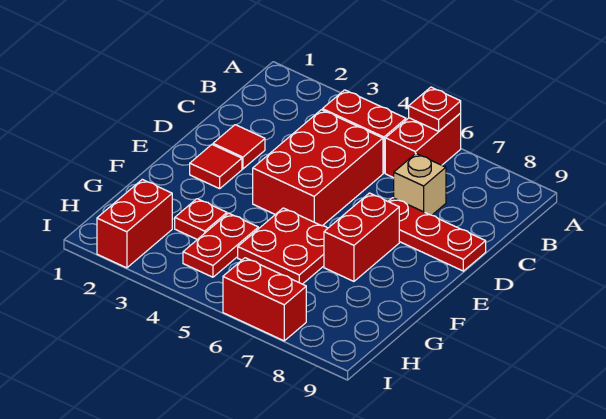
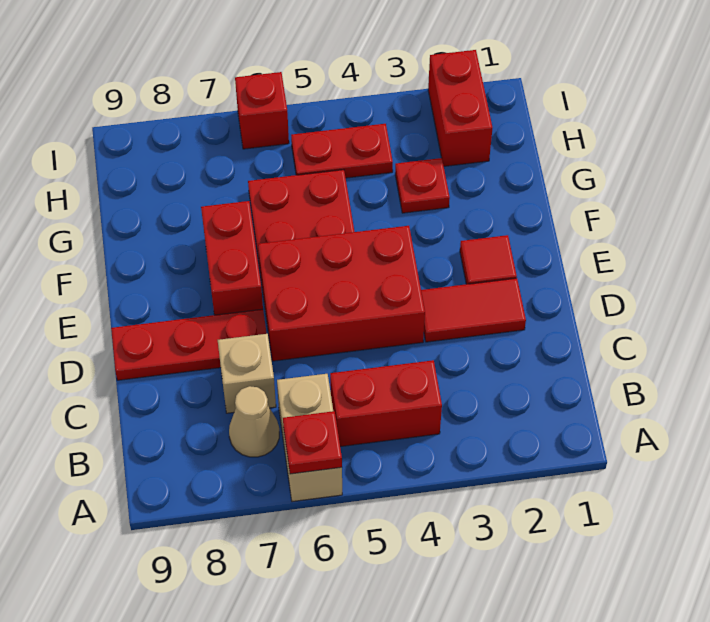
red brick A6:B6 level 1 -> tan brick A6:B6 level 1
none -> tan cone B7 level 1
red brick C4:E5 level 1 -> red brick D4:E6 level 1
red tile D2 level 1 -> red tile D2:D3 level 1
red plate G4:H4 level 1 -> red plate H4:H5 level 1
red brick I6:I7 level 1 -> red brick I6 level 1

